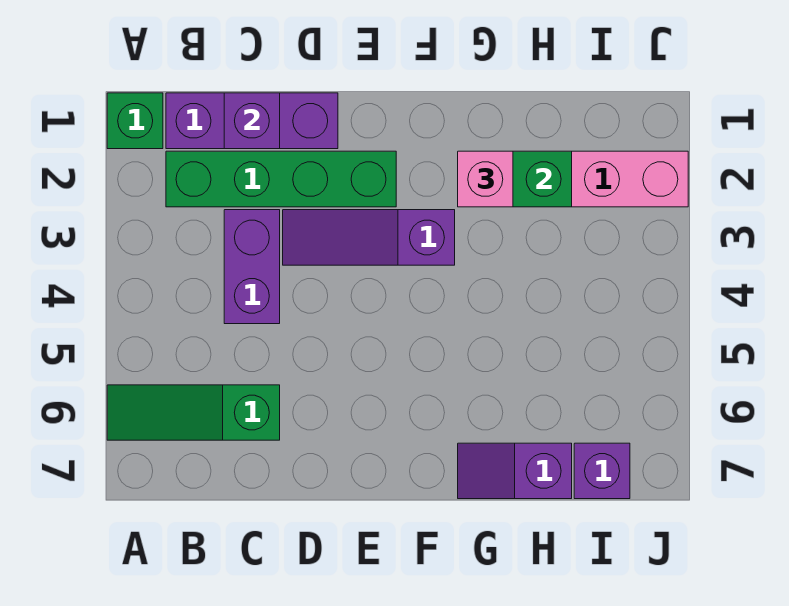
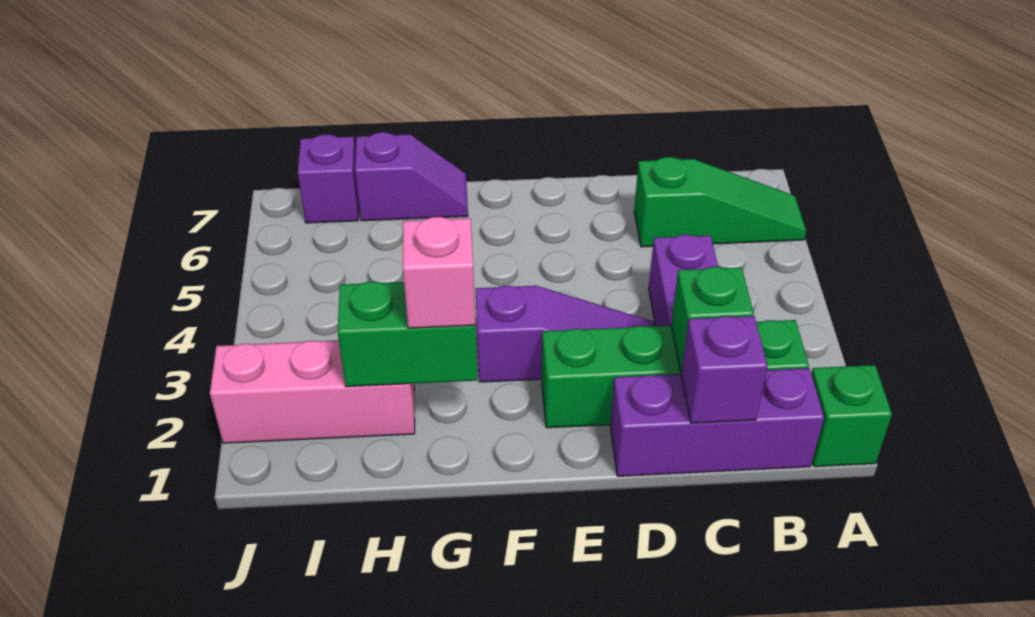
none -> green brick C2 level 2

